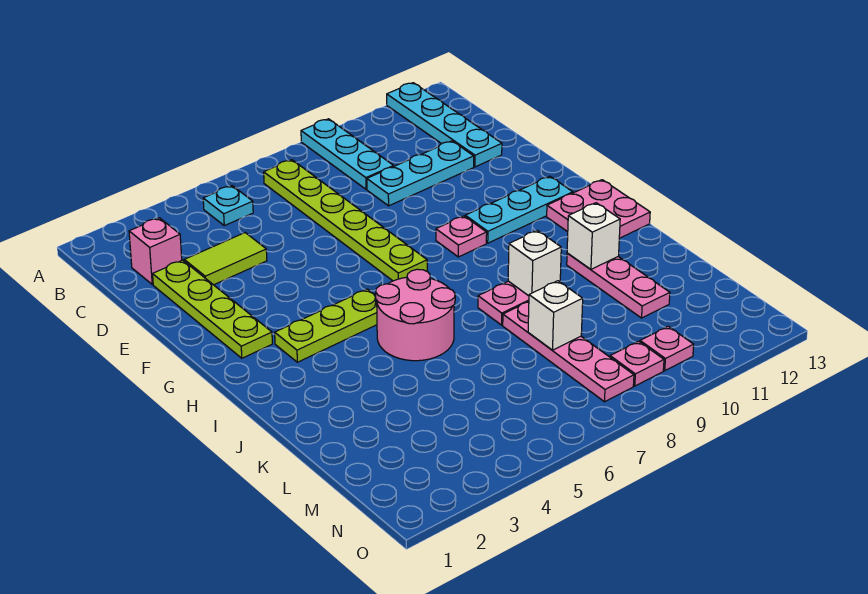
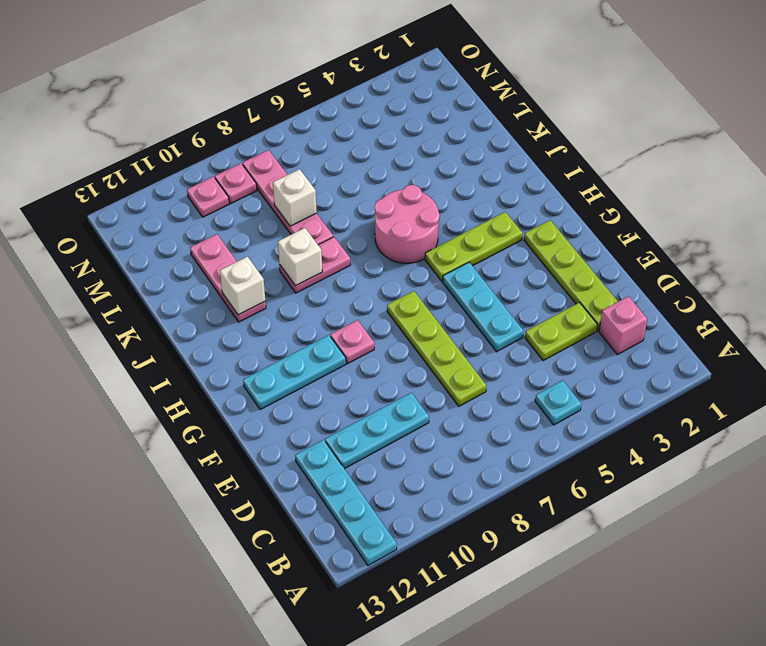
cyan plate A9:C9 level 1 -> cyan plate E5:G5 level 1
lime plate B7:G7 level 1 -> lime plate D7:G7 level 1
lime tile D3:D4 level 1 -> lime plate D3:D4 level 1
pink plate H12:I13 level 1 -> none

